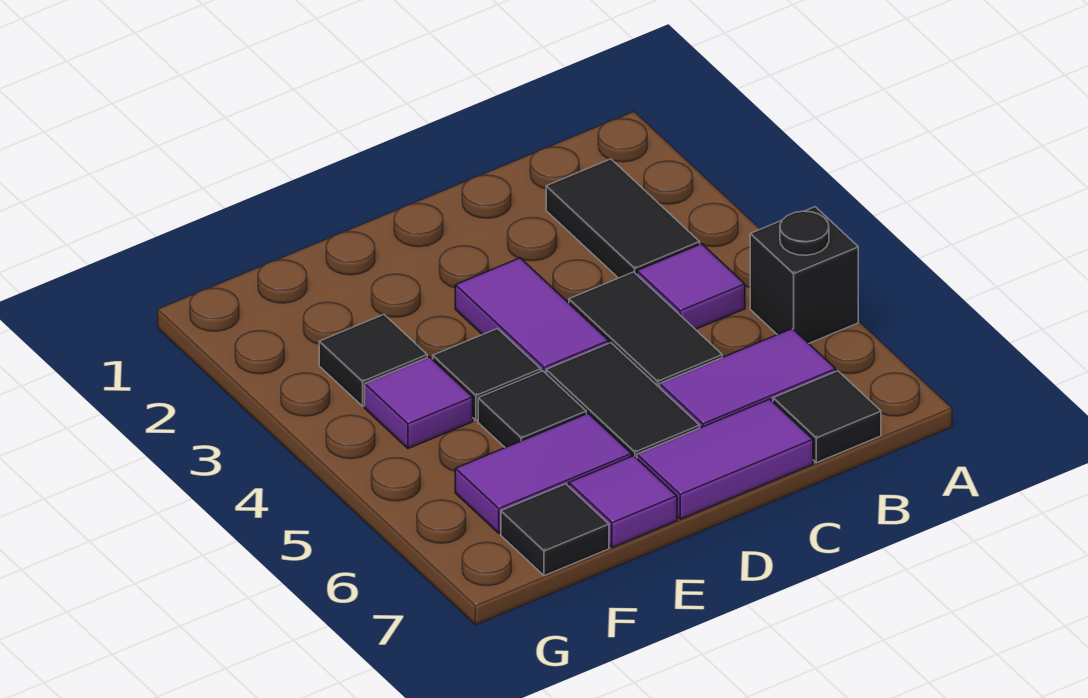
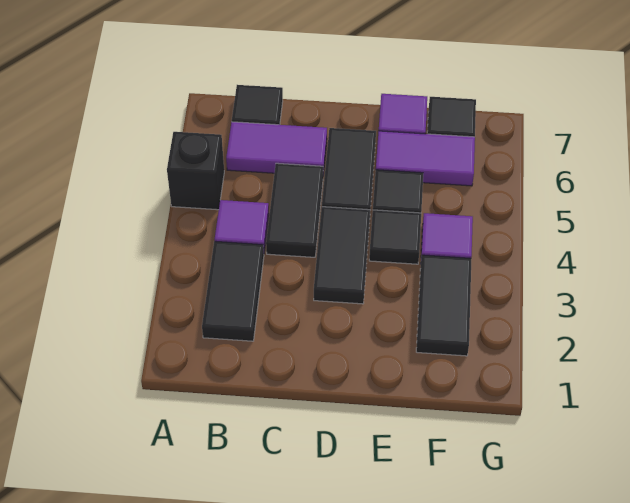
purple tile C7:D7 level 1 -> none
purple tile D3:D4 level 1 -> black tile D3:D4 level 1
black tile F3 level 1 -> black tile F2:F3 level 1

